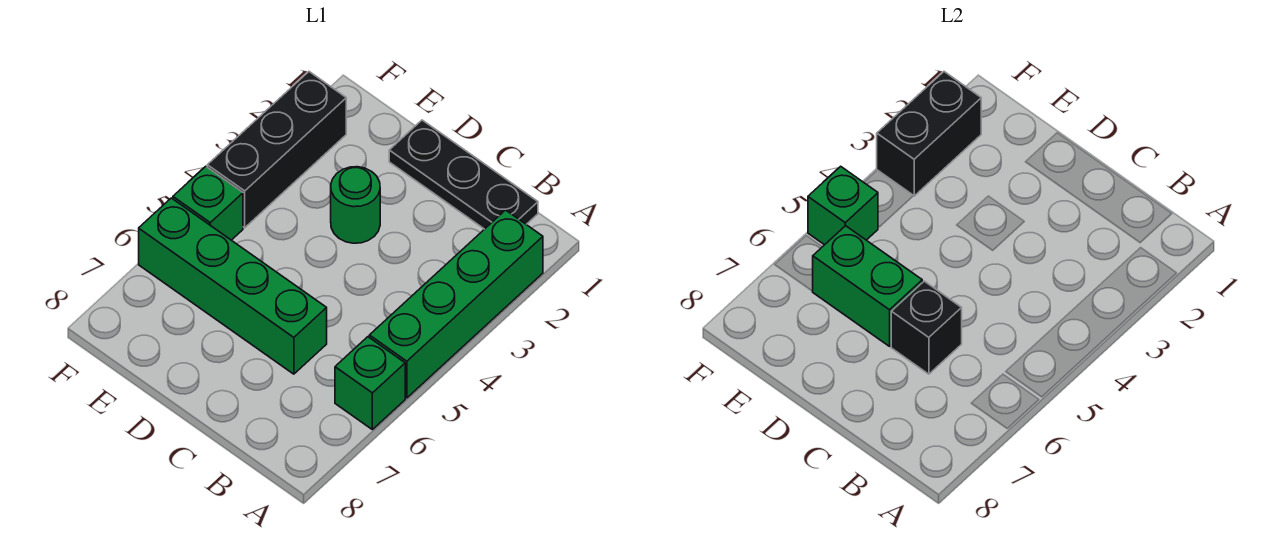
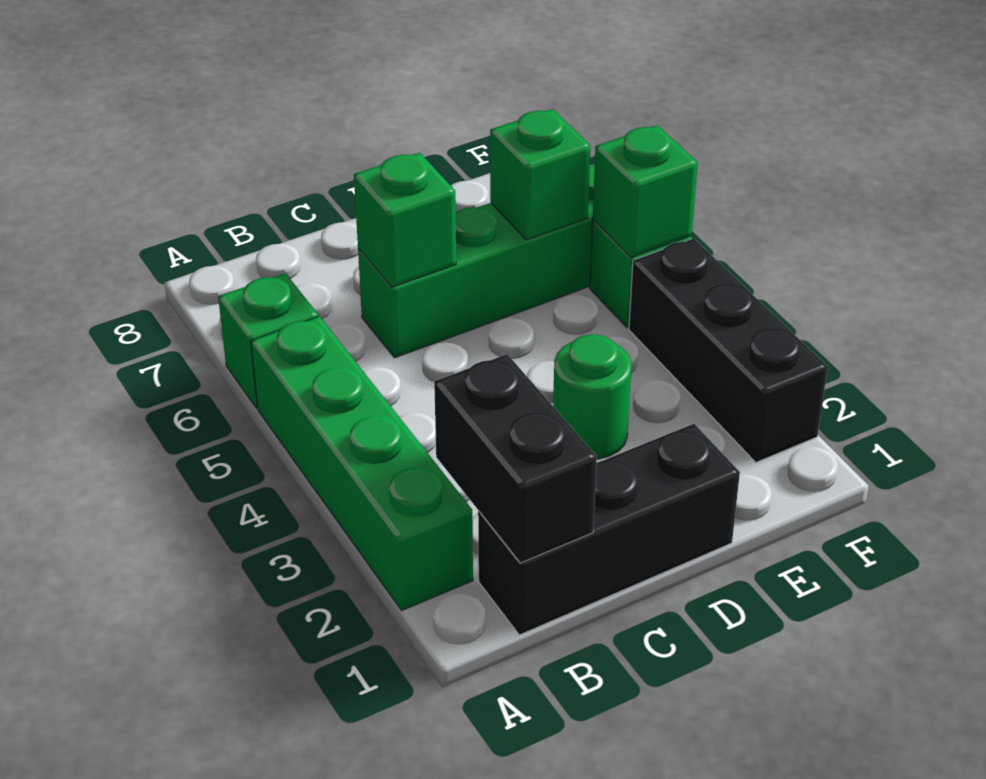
black plate B1:D1 level 1 -> black brick B1:D1 level 1
black brick C6 level 2 -> green brick C6 level 2
green brick D6:E6 level 2 -> green brick E6 level 2
black brick F2:F3 level 2 -> black brick B1:B2 level 2

